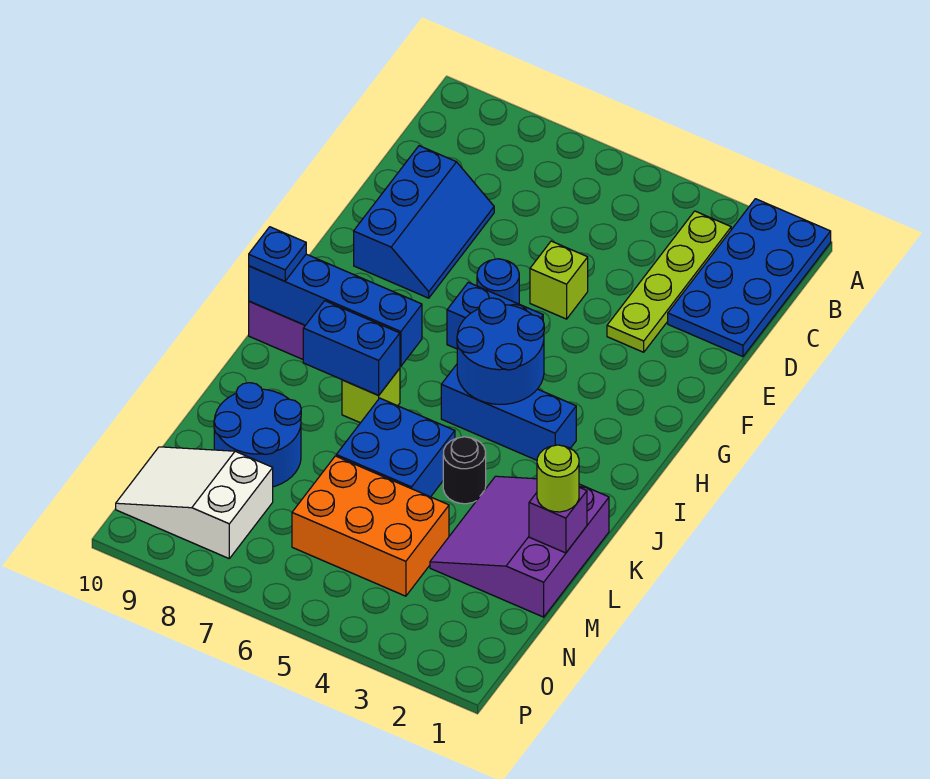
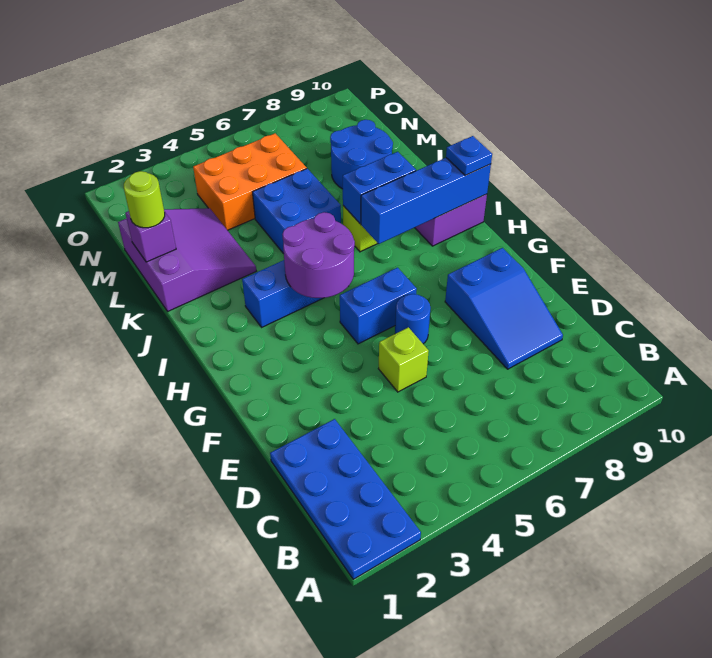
lime plate B3:E3 level 1 -> none
blue slope D8:F9 level 1 top 9 -> blue slope D8:F9 level 1 top F
blue round brick H4:I5 level 2 -> purple round brick H4:I5 level 2
black round brick K4 level 1 -> none
white slope N8:O10 level 1 top 8 -> none

